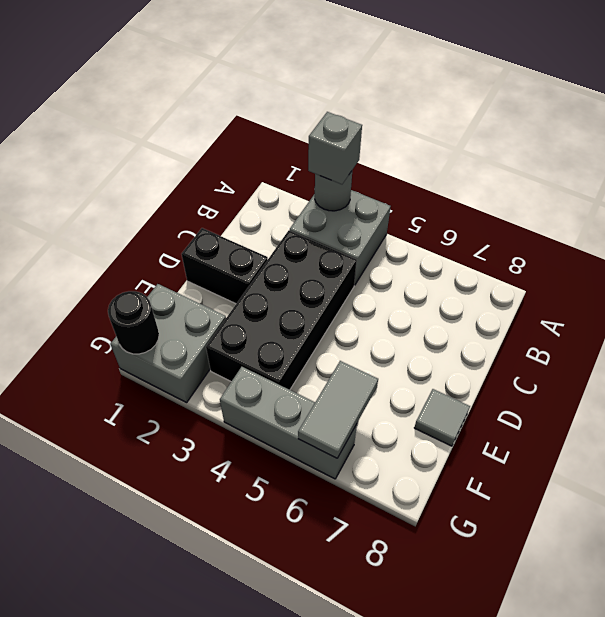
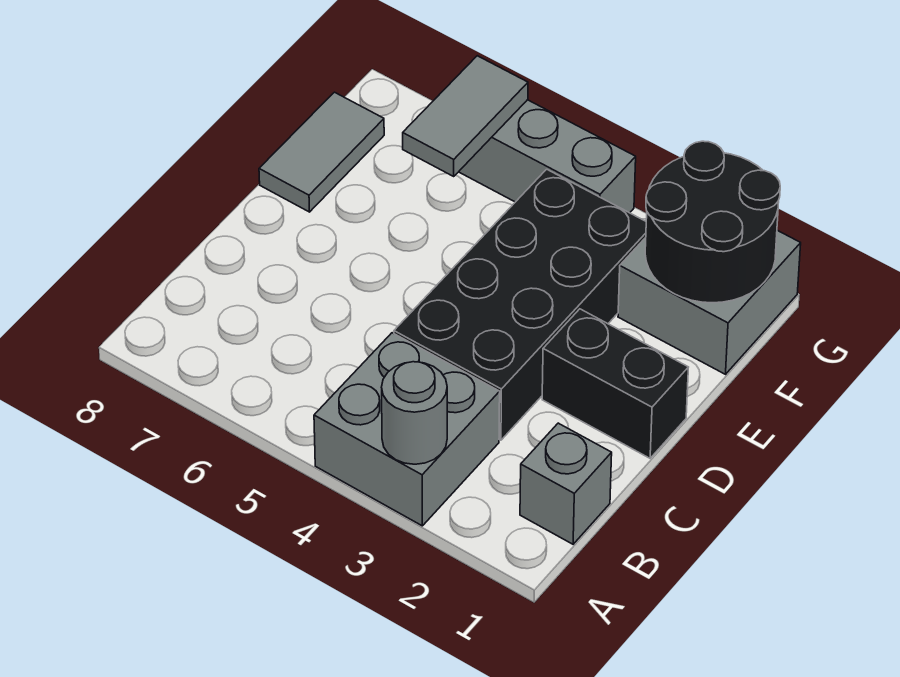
grey brick A3 level 3 -> grey brick B1 level 1
grey tile E8 level 1 -> grey tile E8:F8 level 1
black round brick G1 level 2 -> black round brick F1:G2 level 2

